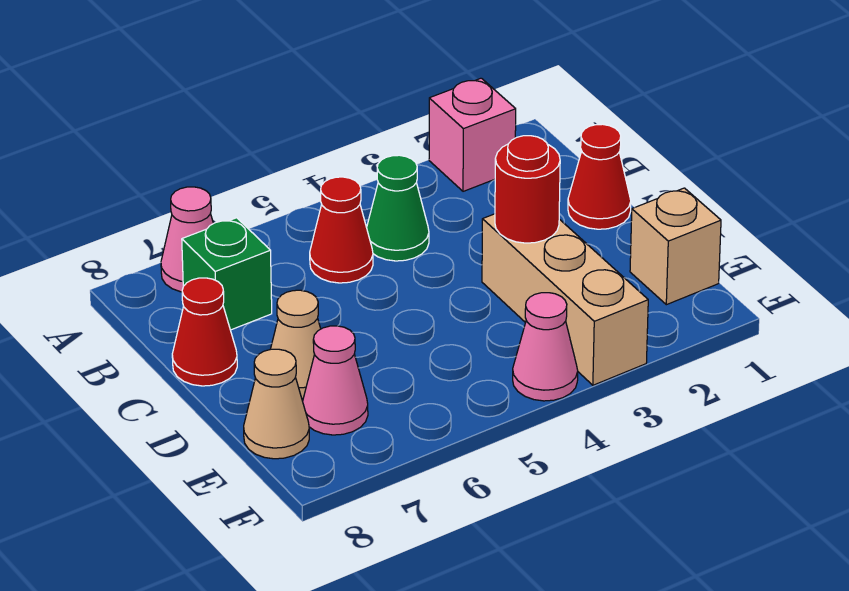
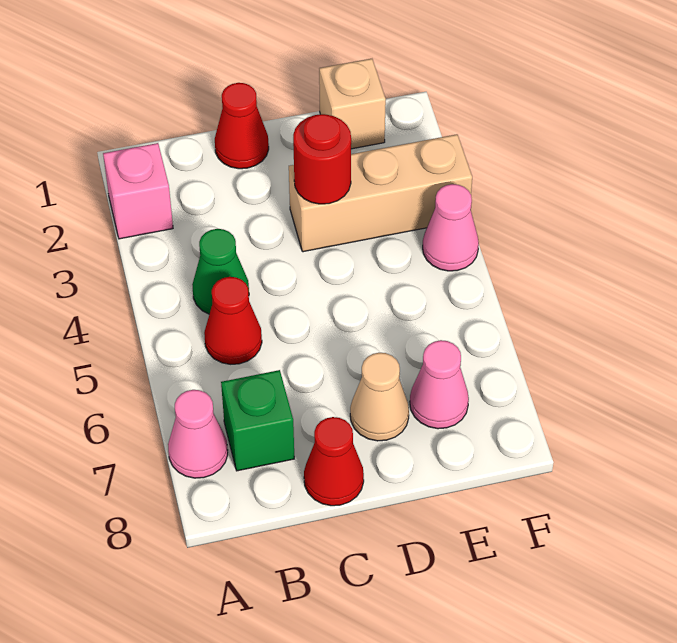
tan cone E8 level 1 -> none

